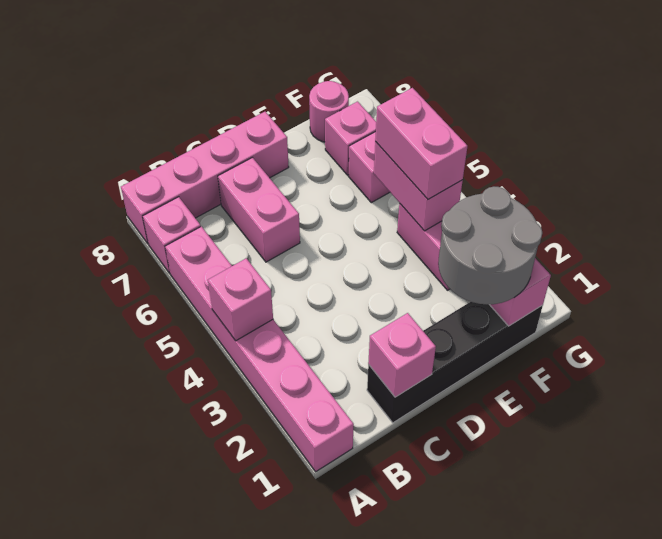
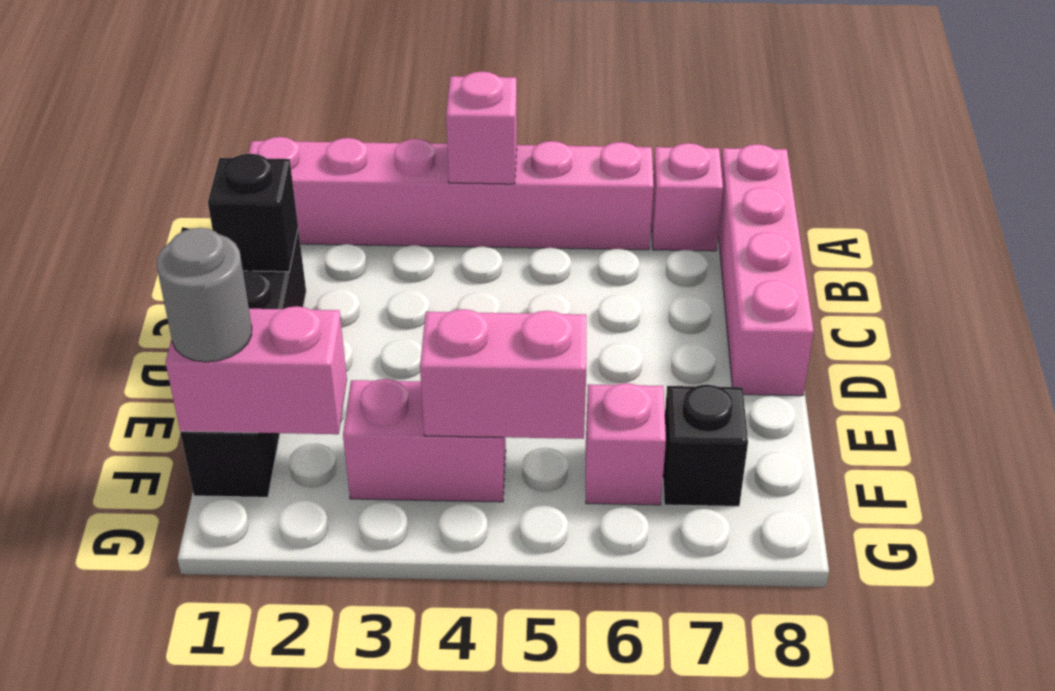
pink brick C1 level 2 -> black brick C1 level 2
pink brick C6:C7 level 1 -> none
grey round brick E1:F2 level 3 -> grey round brick F1 level 3
pink brick F4:F5 level 3 -> none
pink brick F7 level 1 -> black brick F7 level 1
pink round brick F8 level 1 -> none

